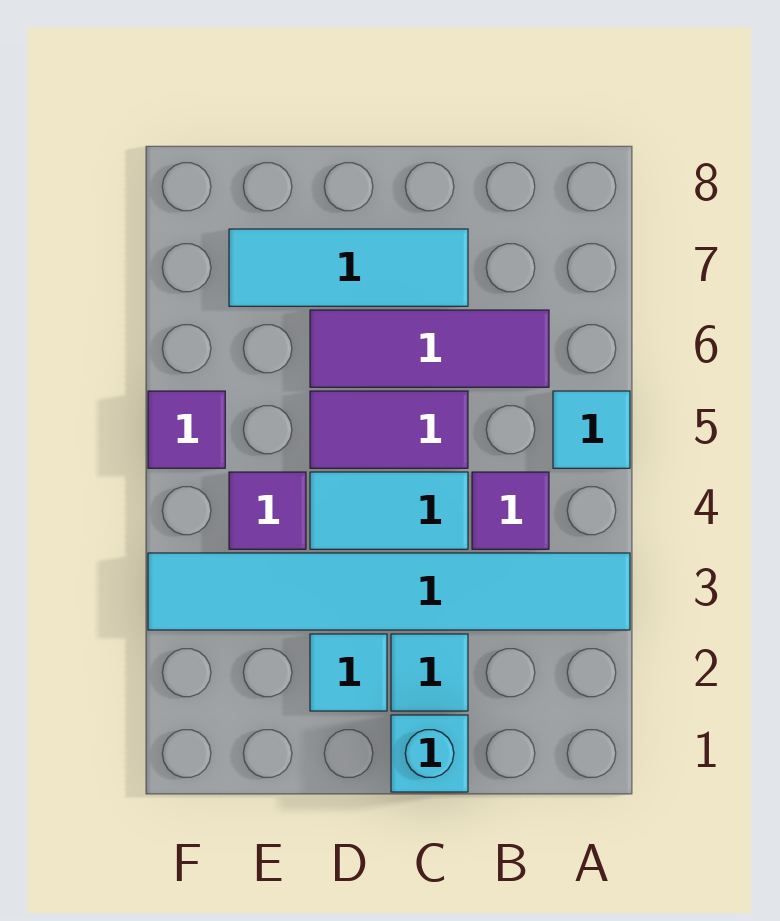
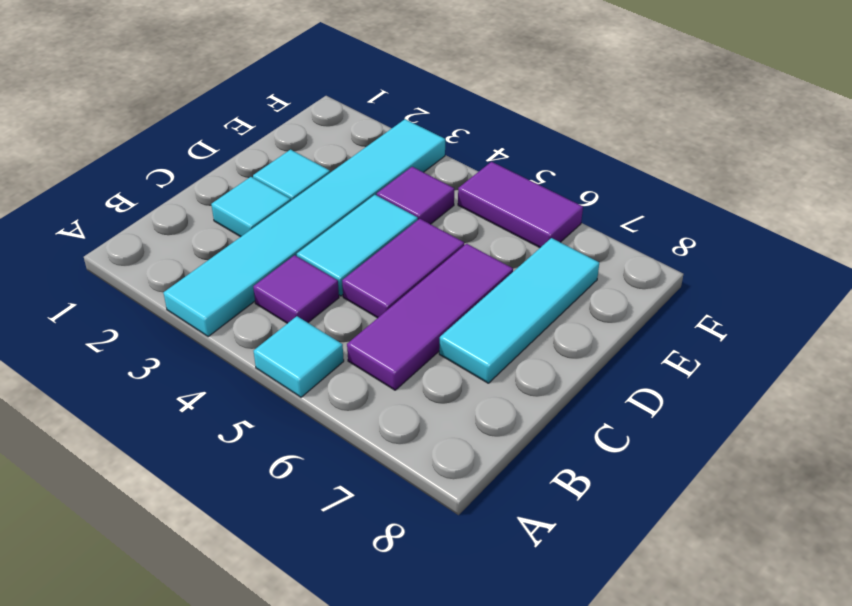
cyan brick C1 level 1 -> none
purple tile F5 level 1 -> purple tile F5:F6 level 1

